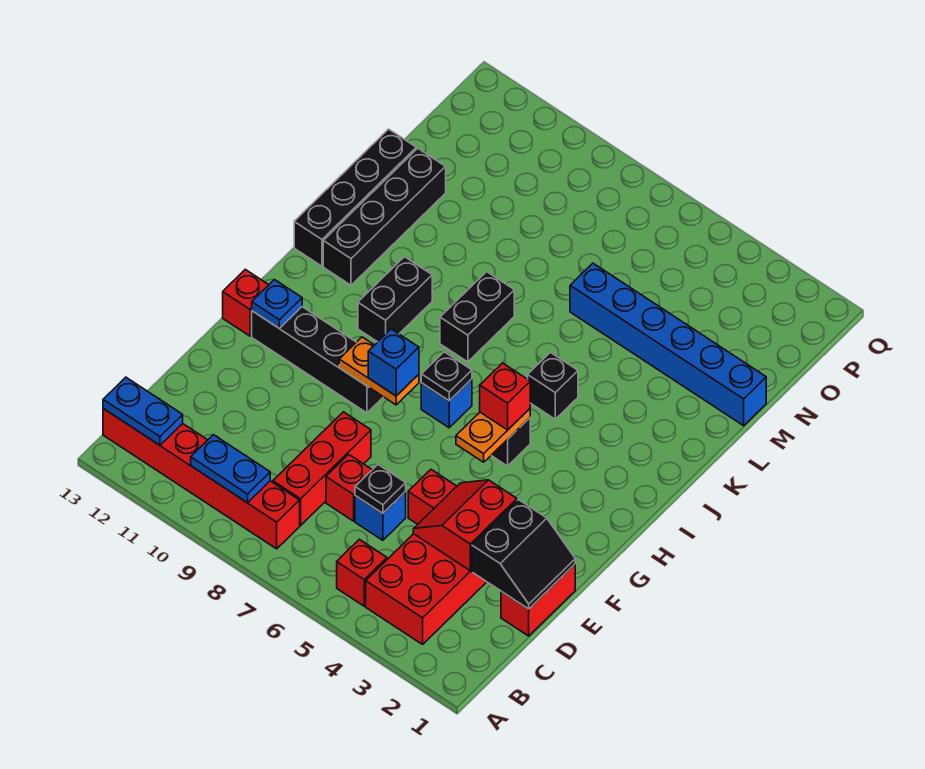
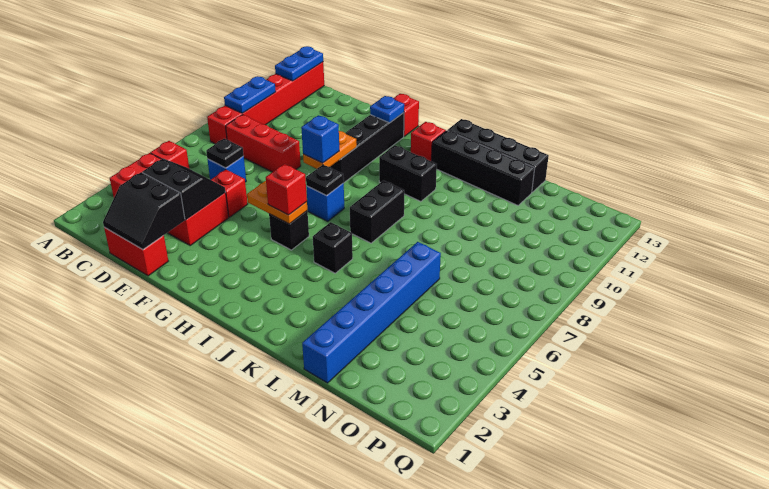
red slope D3:E4 level 2 top 3 -> black slope D3:E4 level 2 top 3
red brick D7 level 1 -> red brick I12 level 1
black brick J8:K8 level 1 -> black brick J7:J8 level 1

